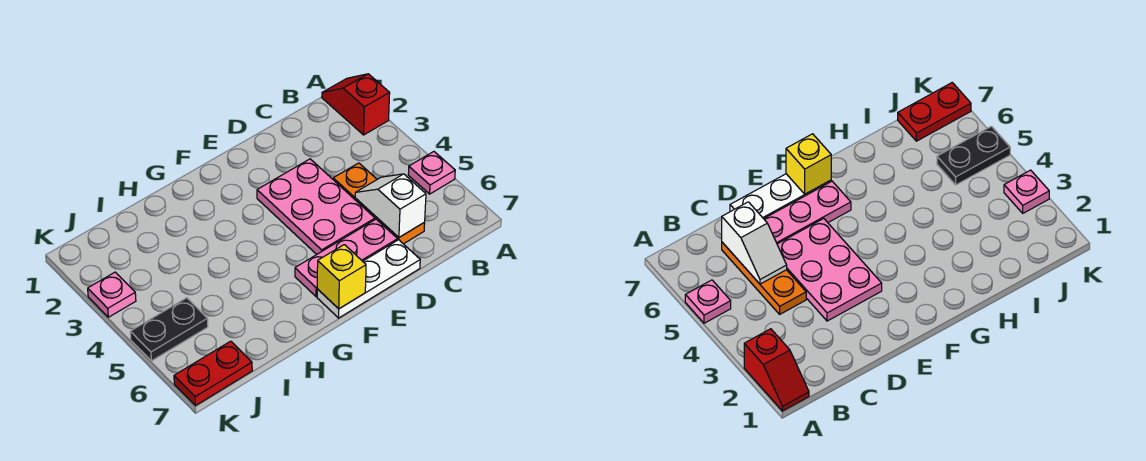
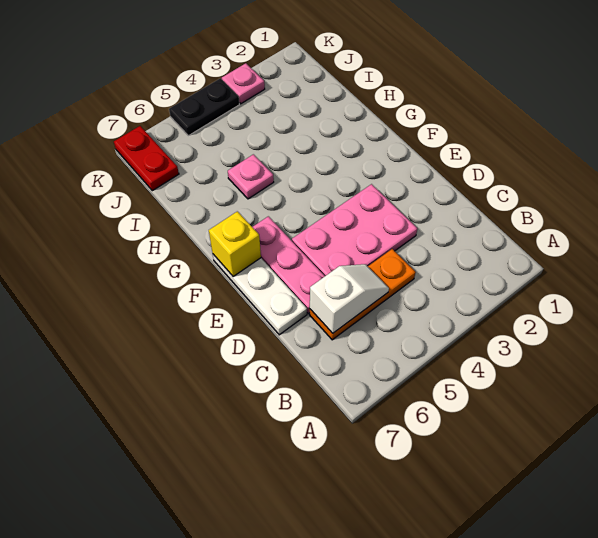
red slope A1:A2 level 1 top 2 -> none
pink plate A5 level 1 -> pink plate H5 level 1
black plate J5:K5 level 1 -> black plate K4:K5 level 1

